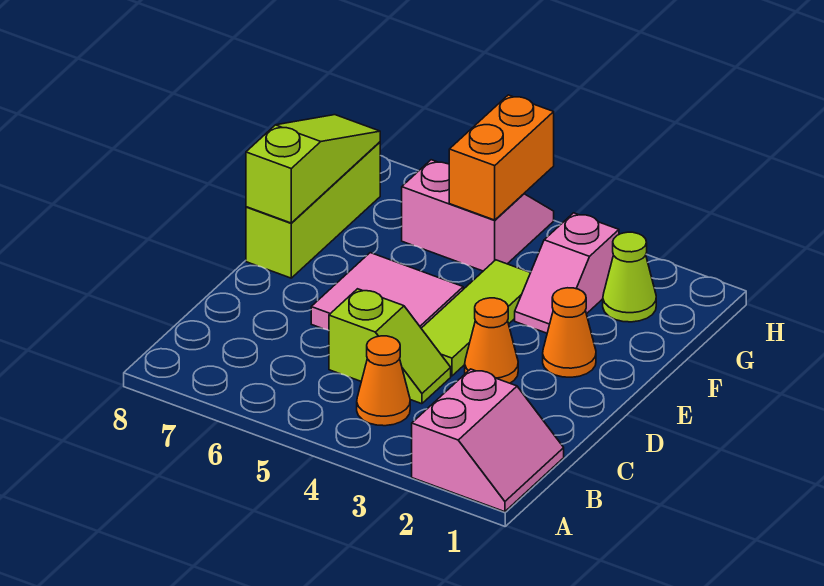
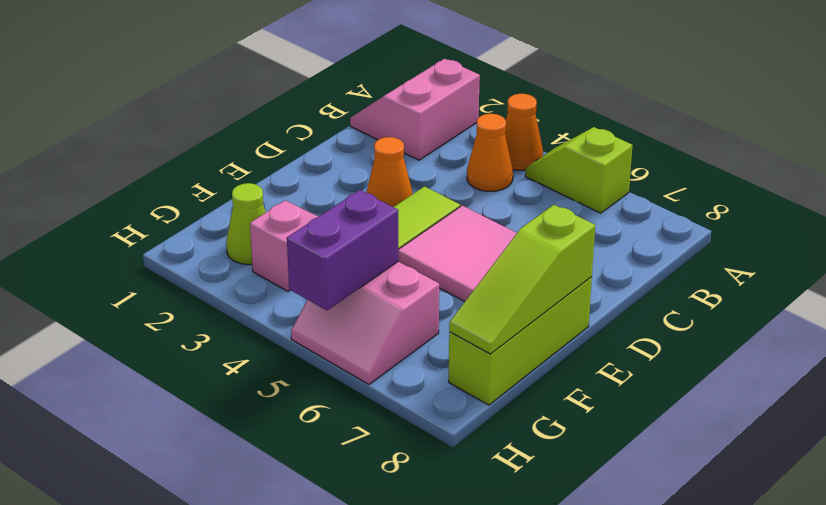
lime slope C4:C5 level 1 top 5 -> lime slope A5:A6 level 1 top 6
orange cone E2 level 1 -> orange cone A4 level 1
orange brick G5:H5 level 2 -> purple brick G5:H5 level 2

